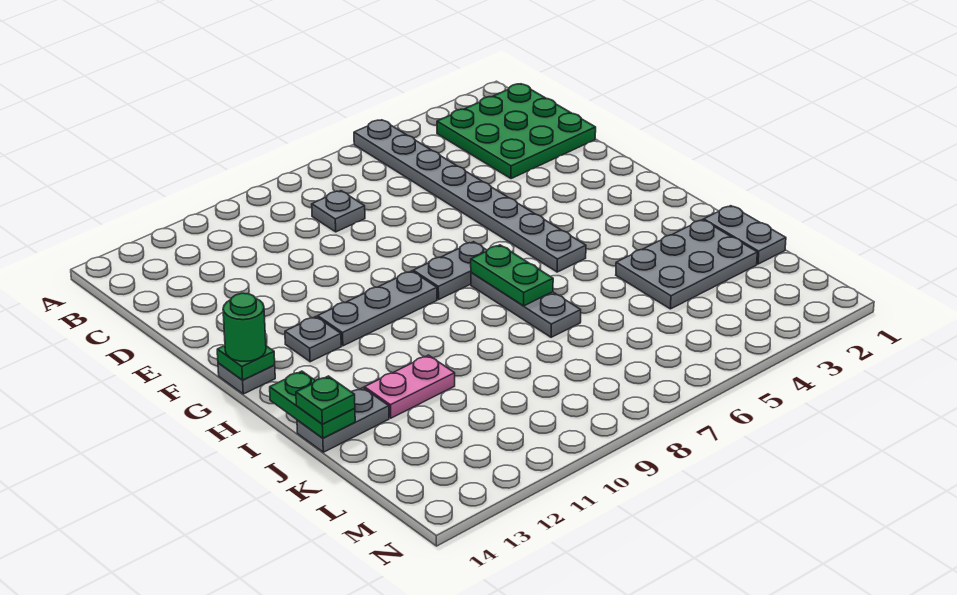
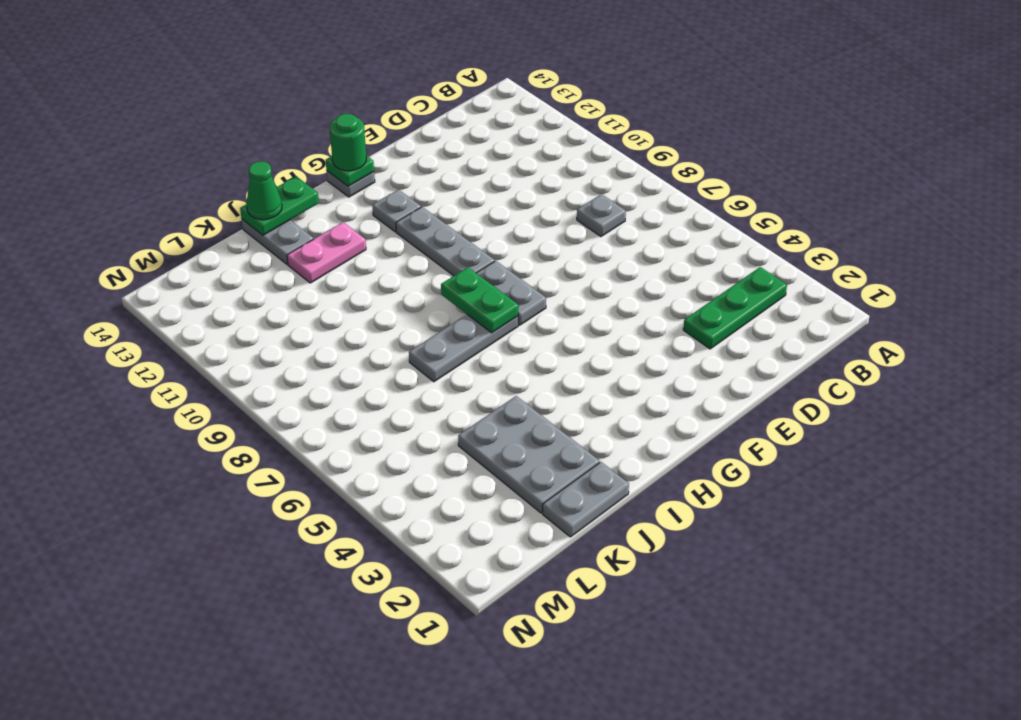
grey plate A5:H5 level 1 -> none
green plate B1:D3 level 1 -> green plate B3:D3 level 1
green plate H7:I7 level 2 -> green plate H7:H8 level 2
pink plate J11:J12 level 1 -> pink plate I12:J12 level 1
green plate J14 level 3 -> green cone J14 level 3

